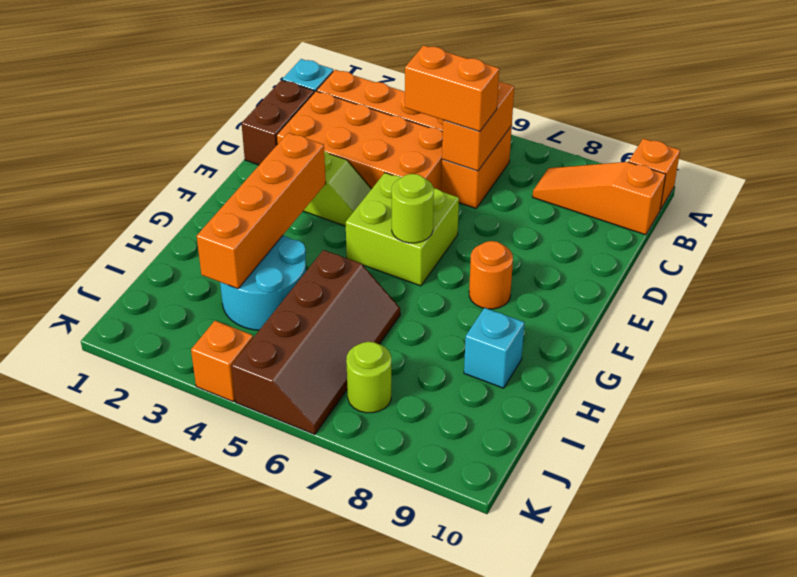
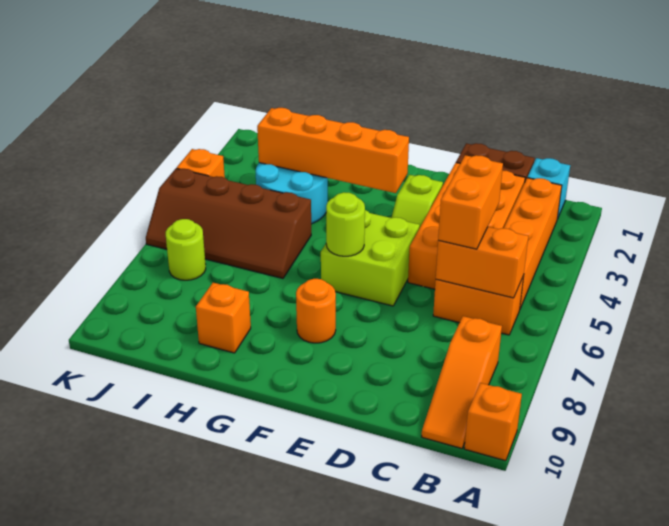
orange slope B8:B10 level 1 top 10 -> orange slope B8:B10 level 1 top 8
cyan brick H9 level 1 -> orange brick H9 level 1

